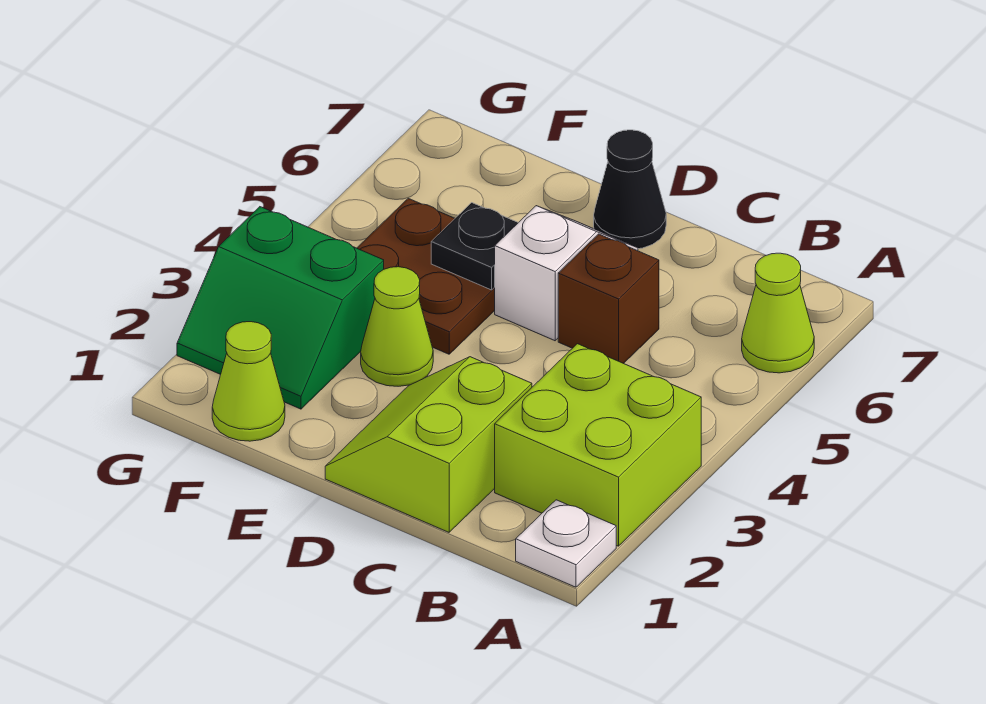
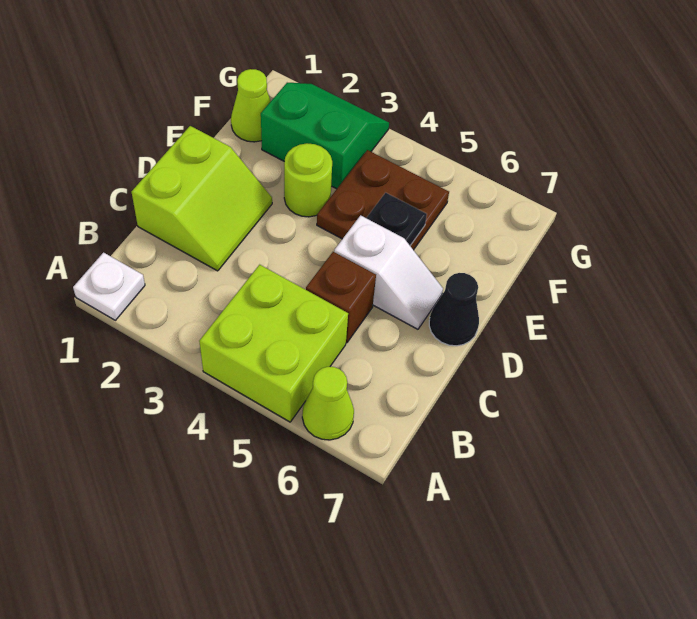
lime brick A2:B3 level 1 -> lime brick A4:B5 level 1
lime slope C1:D2 level 1 top C -> lime slope C1:D2 level 1 top 1
lime cone E3 level 1 -> lime round brick E3 level 1
green slope F2:G3 level 1 top 3 -> green slope F2:G3 level 1 top F

